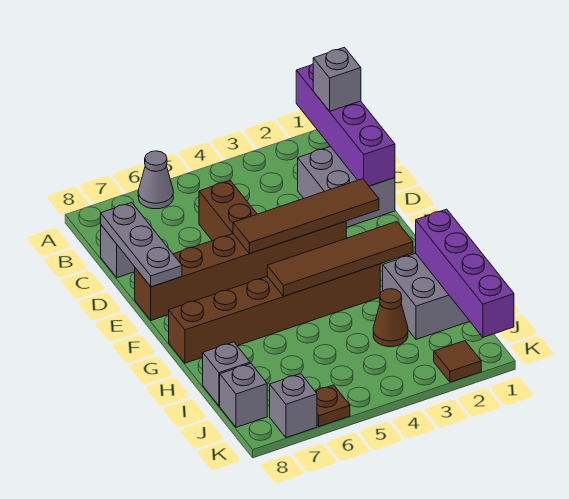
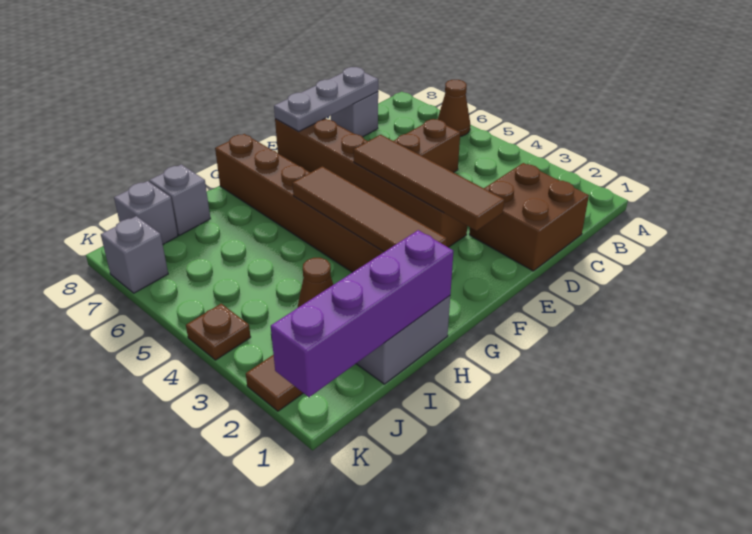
purple brick A1:D1 level 2 -> none
grey cone A6 level 1 -> brown cone A6 level 1
grey brick B1 level 3 -> none
grey brick C1:D2 level 1 -> brown brick C1:D2 level 1
brown plate K6 level 1 -> brown plate K4 level 1

